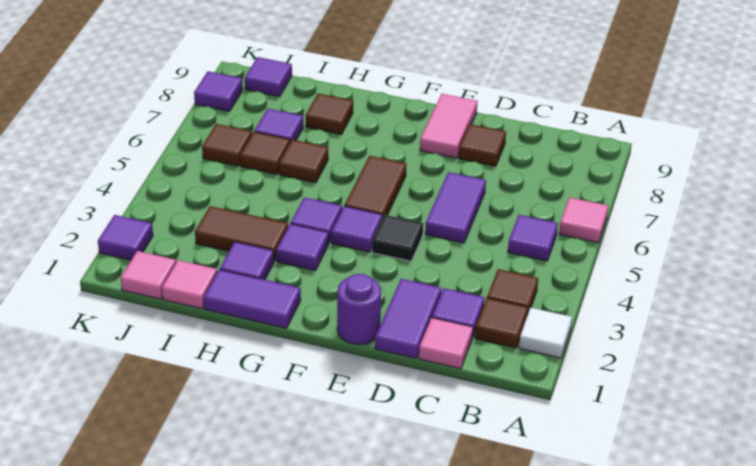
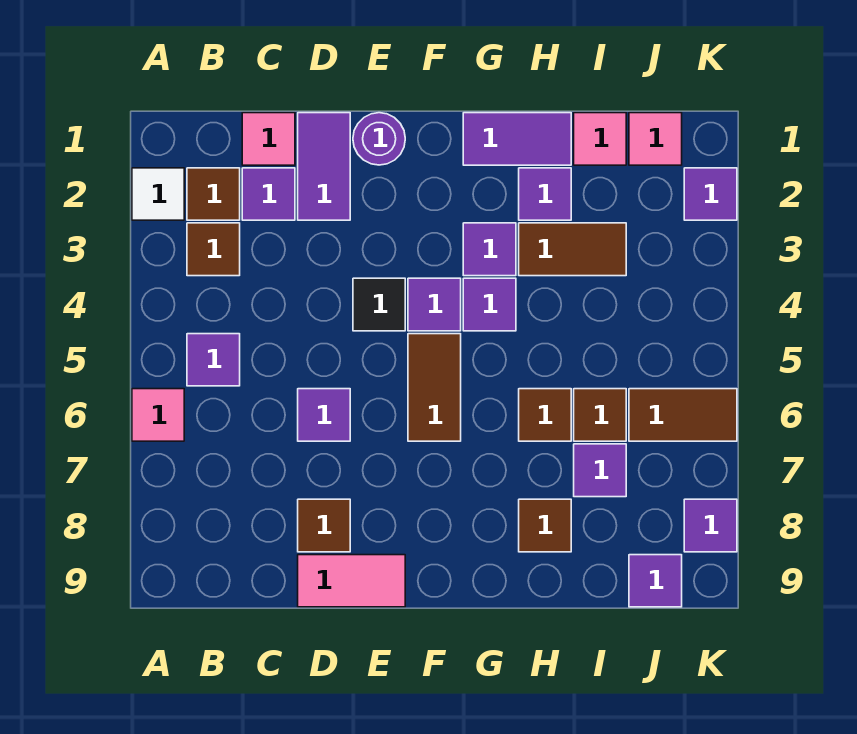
purple tile D5:D6 level 1 -> purple tile D6 level 1
pink tile E8:E9 level 1 -> pink tile D9:E9 level 1
brown tile J6 level 1 -> brown tile J6:K6 level 1

